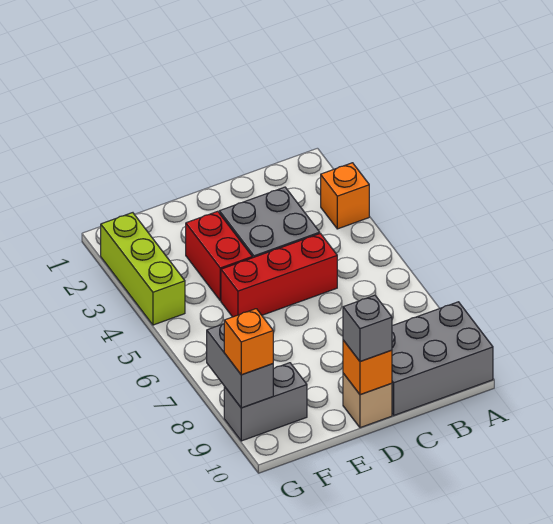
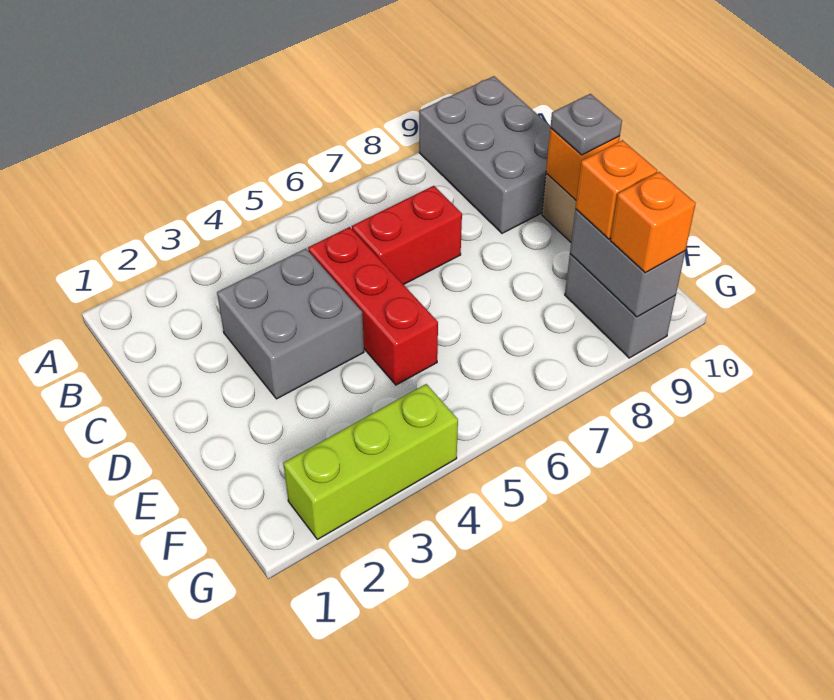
orange brick A3 level 1 -> orange brick F9 level 3
grey brick D10 level 3 -> grey plate D10 level 3
red brick E3:E4 level 1 -> red brick C6:C7 level 1
grey brick G8:G9 level 2 -> grey brick F9:G9 level 2

